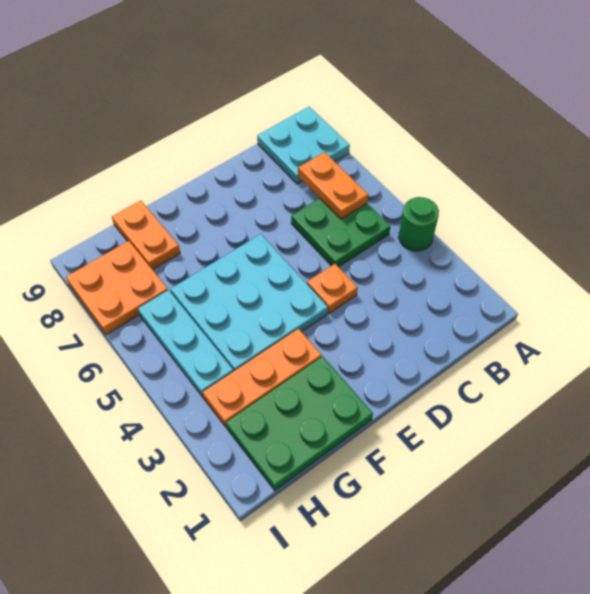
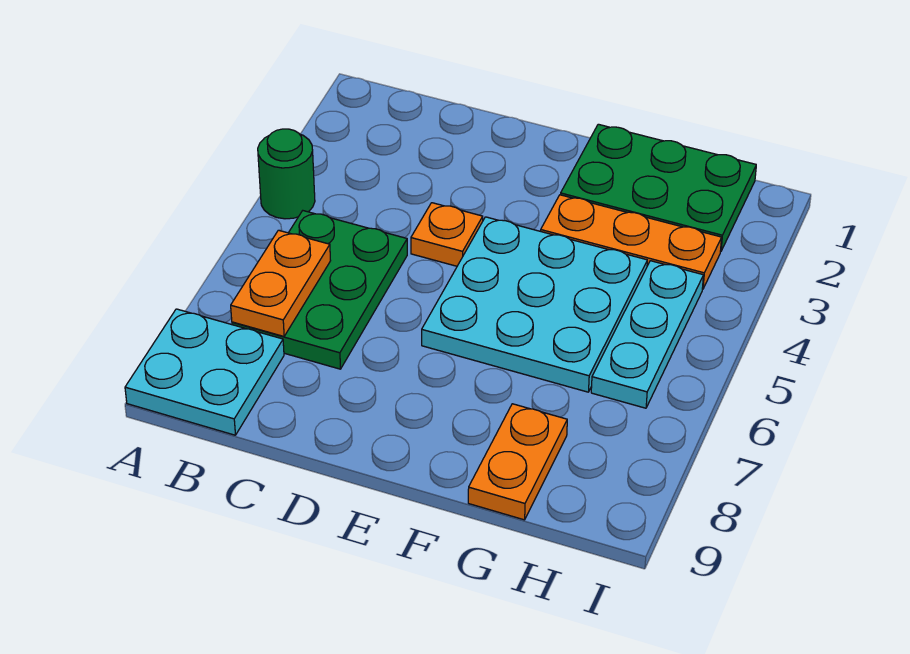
green plate B5:C6 level 1 -> green plate B5:C7 level 1
orange plate H7:I8 level 1 -> none

